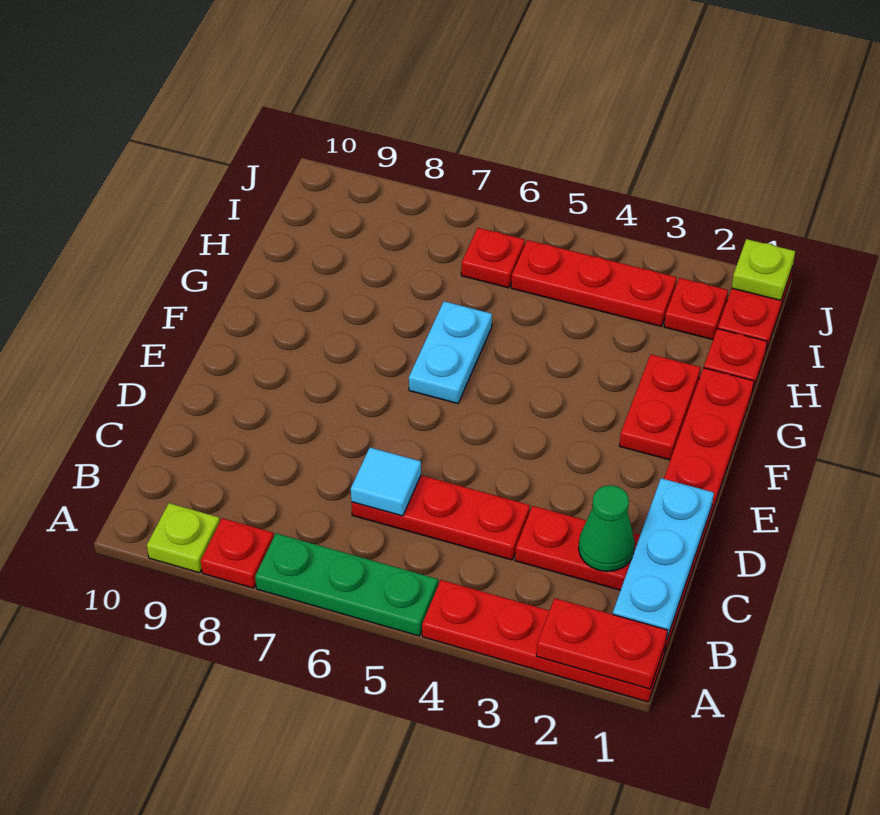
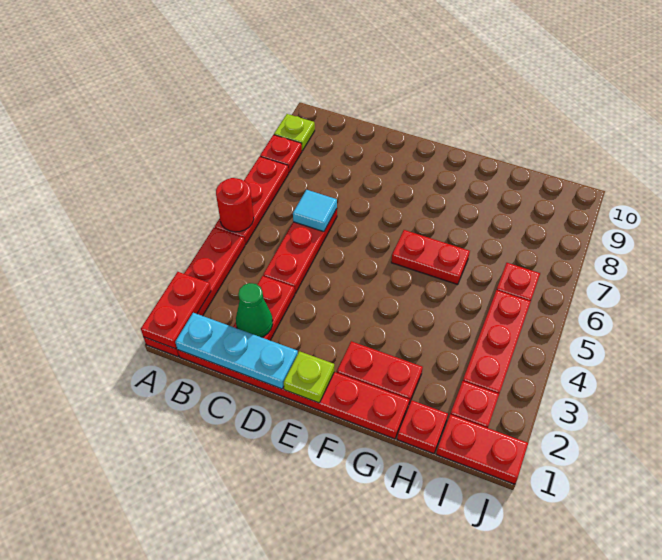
green plate A5:A7 level 1 -> red plate A5:A7 level 1
none -> red round brick A5 level 2
cyan plate F6:G6 level 1 -> red plate F6:G6 level 1
lime plate J1 level 2 -> lime plate E1 level 2

